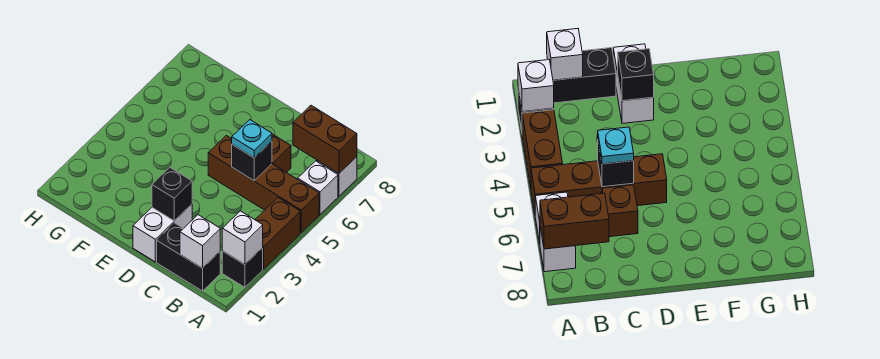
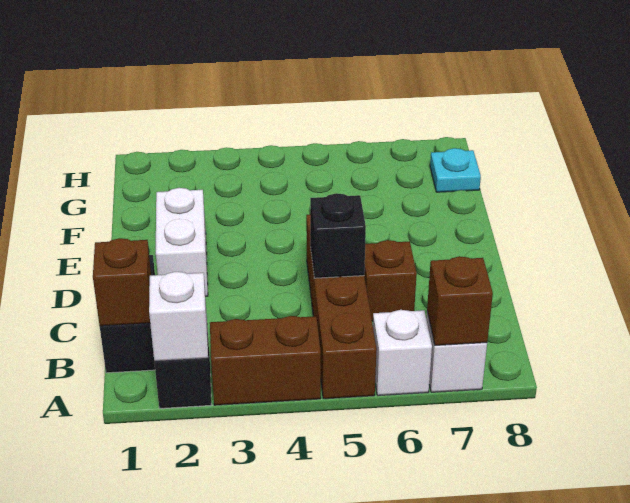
brown brick A7:B7 level 2 -> brown brick A7 level 2
white brick B1 level 2 -> brown brick B1 level 2
cyan plate C5 level 3 -> cyan plate G8 level 1
white brick D1:D2 level 1 -> white brick D2:E2 level 1
black brick D2 level 2 -> none

